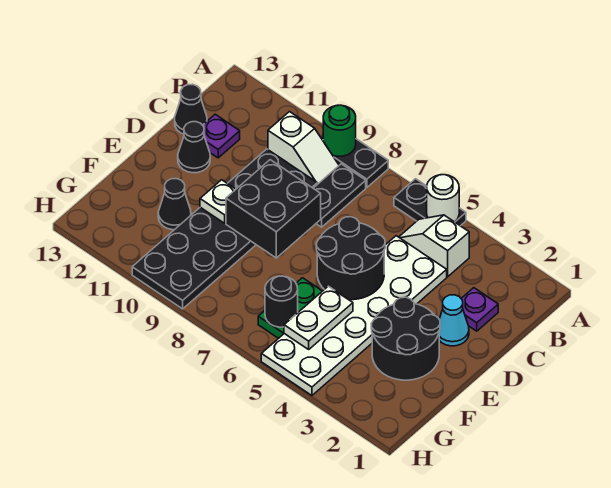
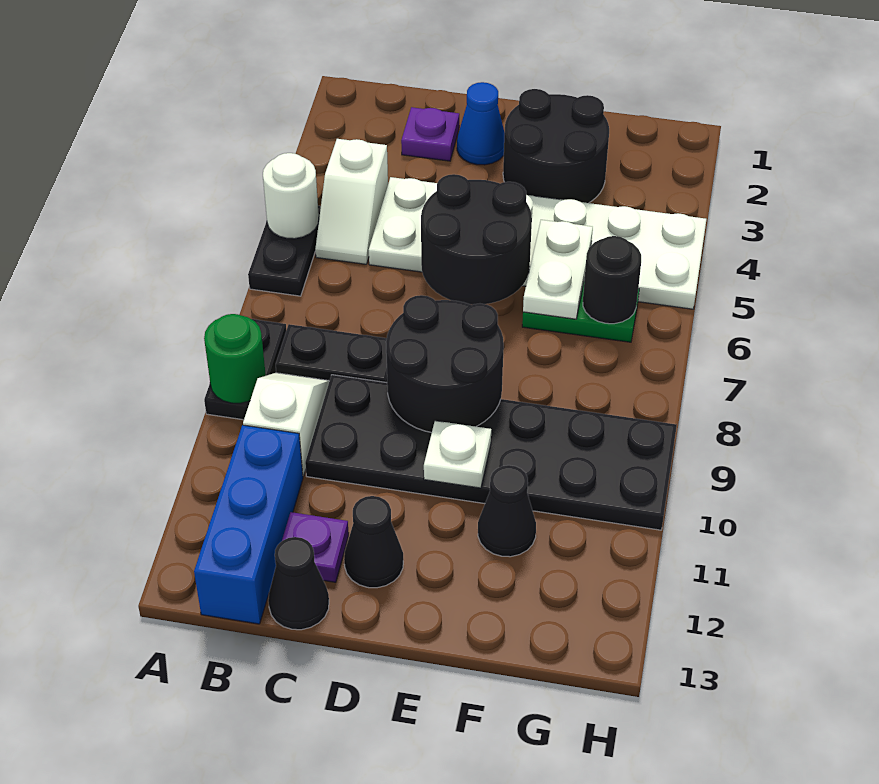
none -> blue brick B11:B13 level 1
cyan cone D2 level 1 -> blue cone D2 level 1
black brick D8:E9 level 2 -> black round brick D8:E9 level 2
white plate F5:G5 level 2 -> white plate F5:F6 level 2

